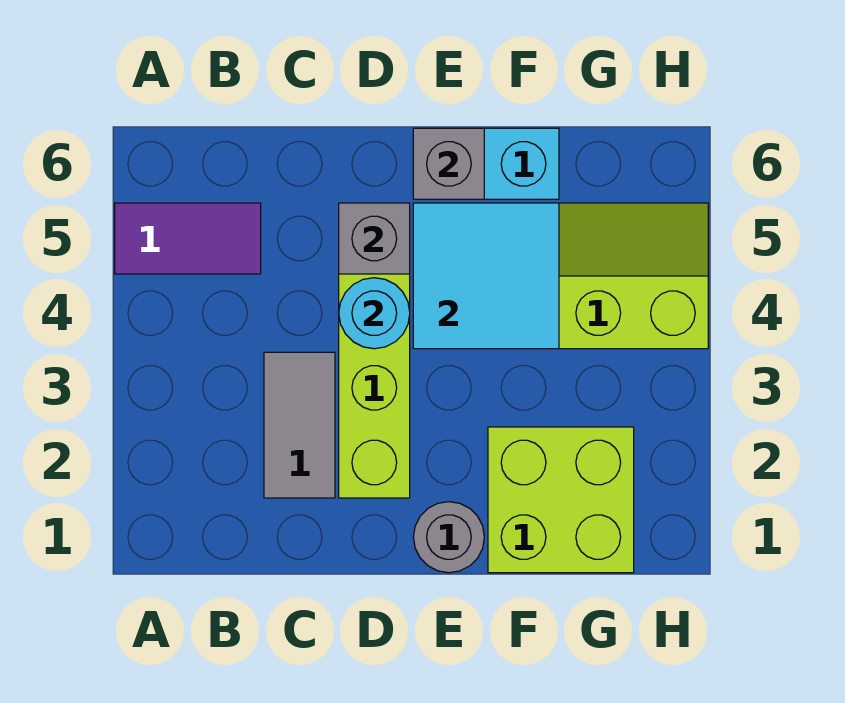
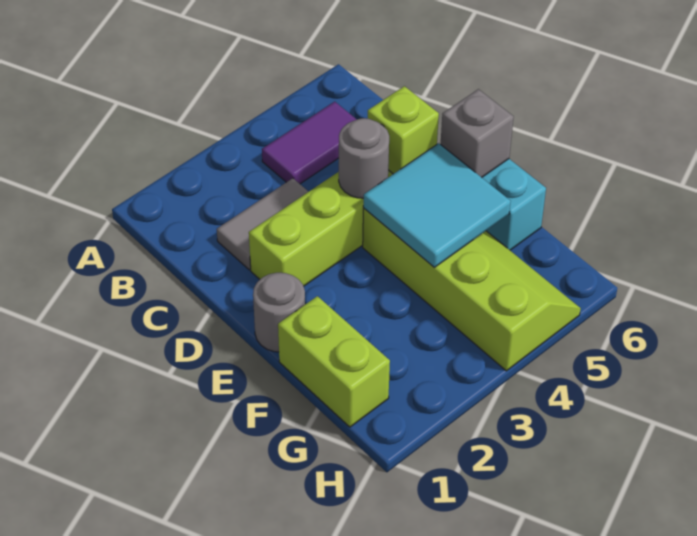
purple tile A5:B5 level 1 -> purple tile B4:B5 level 1
cyan round brick D4 level 2 -> grey round brick D4 level 2
grey brick D5 level 2 -> lime brick D5 level 2
lime brick F1:G2 level 1 -> lime brick F1:G1 level 1

